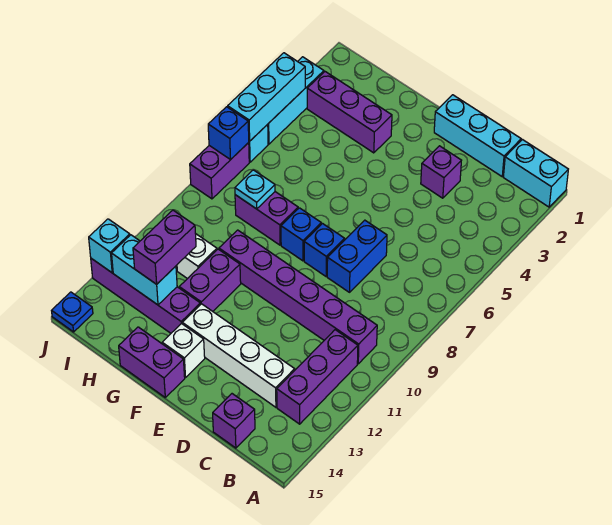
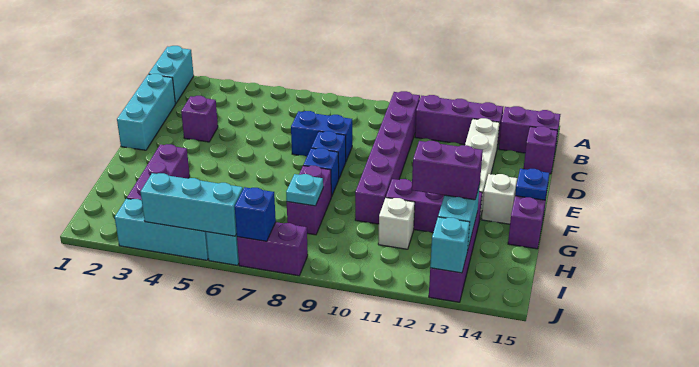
none -> purple brick B14:B15 level 1
blue plate J15 level 1 -> blue plate F15 level 2

